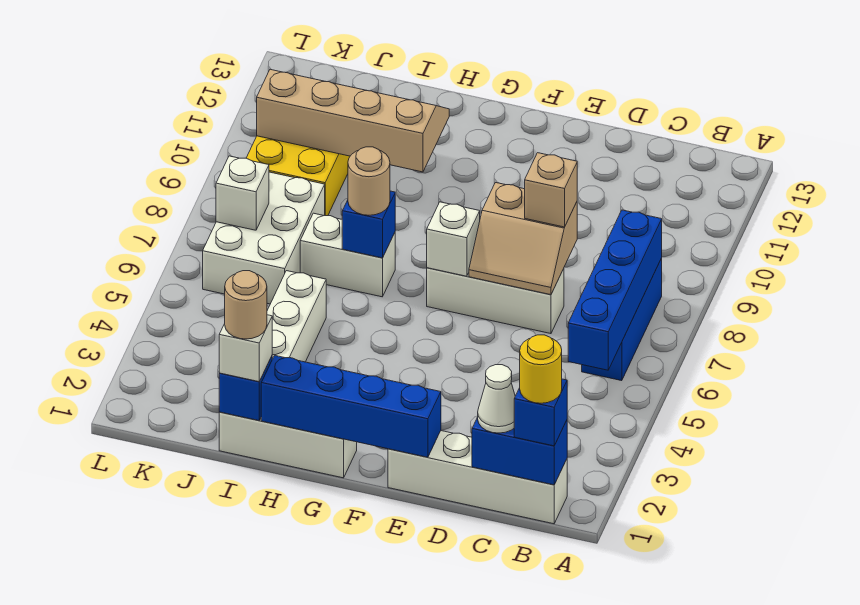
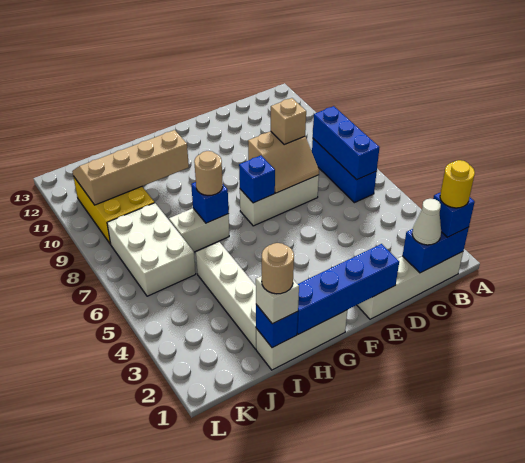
blue brick B5:B8 level 2 -> blue brick B6:B8 level 2
white brick F7 level 2 -> blue brick F7 level 2
white brick K7 level 2 -> none

